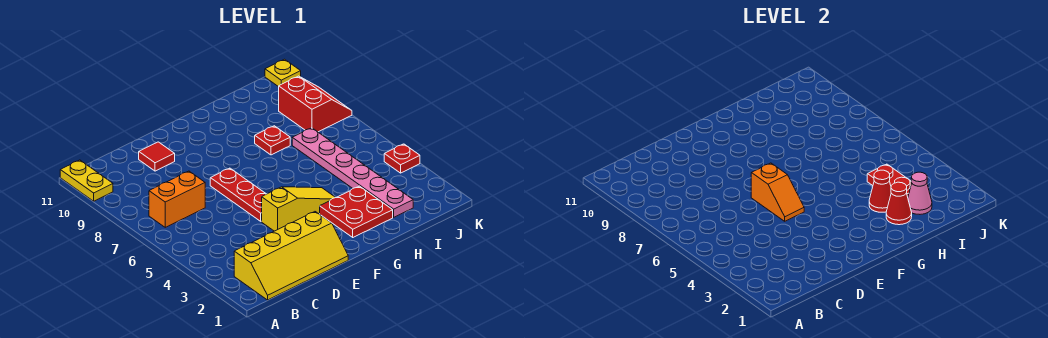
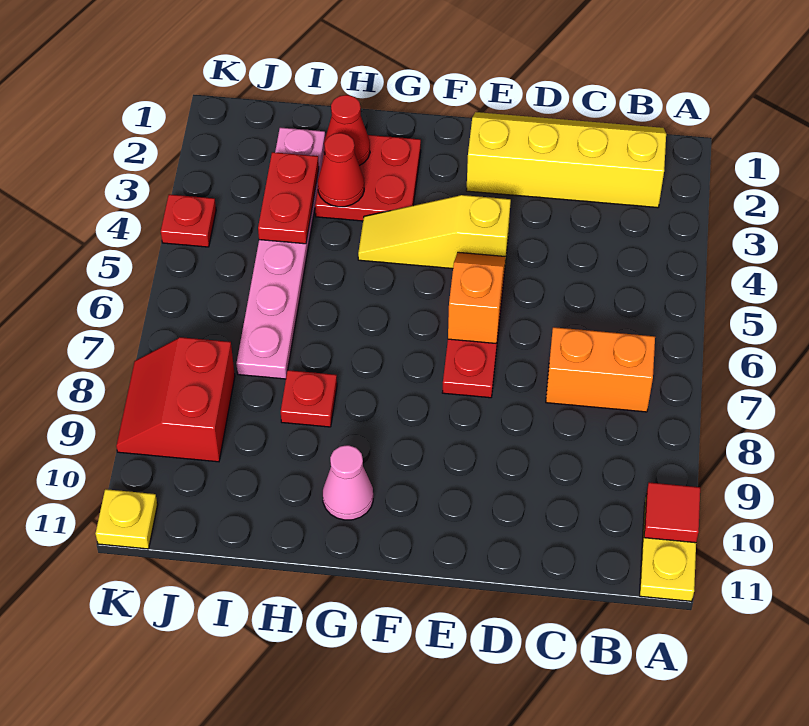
red tile D10 level 1 -> red tile A10 level 2
pink cone I2 level 2 -> pink cone G10 level 1

